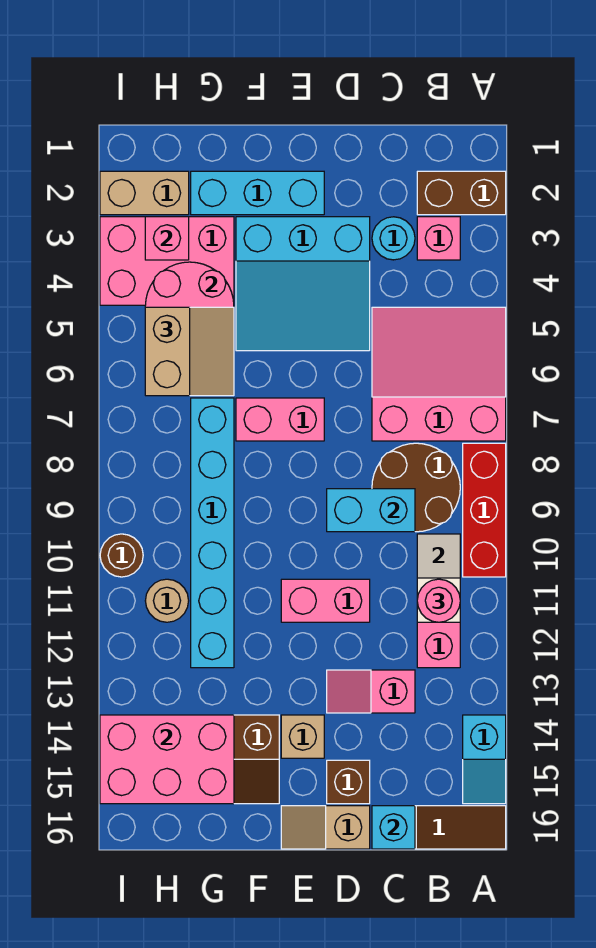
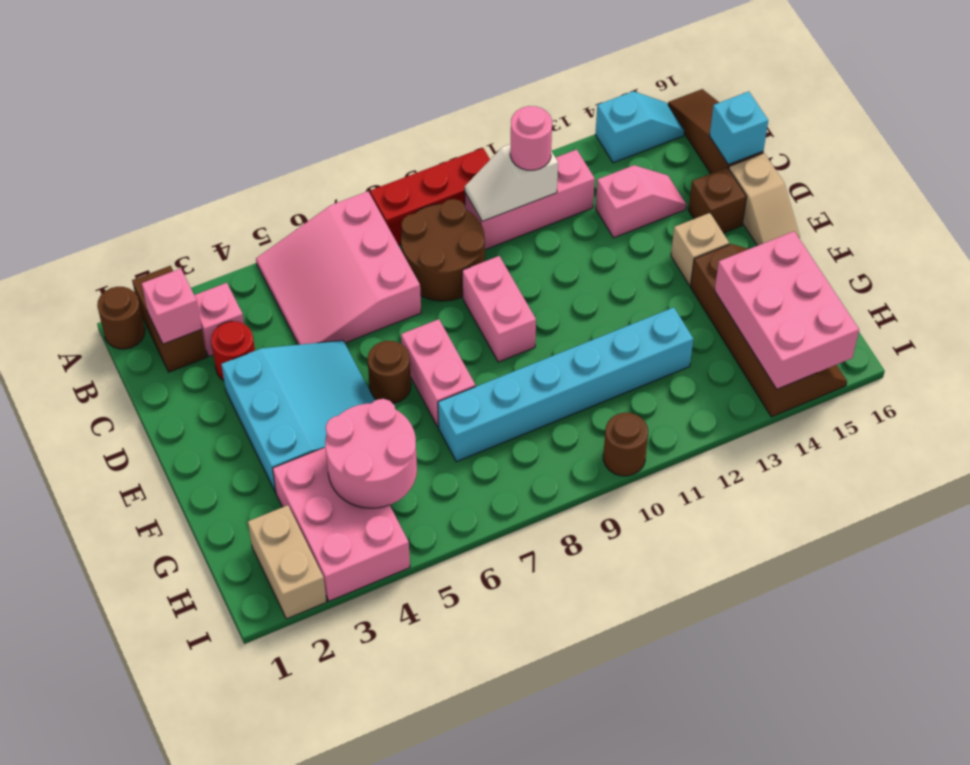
none -> brown round brick A1 level 1
cyan round brick C3 level 1 -> red round brick C3 level 1
cyan brick C9:D9 level 2 -> none
pink slope C13:D13 level 1 top C -> pink slope C13:C14 level 1 top 13
pink brick D11:E11 level 1 -> pink brick D9:E9 level 1
cyan brick E2:G2 level 1 -> none
none -> brown round brick E6 level 1
tan slope G5:H6 level 3 top H -> none
pink brick H3 level 2 -> pink brick B2 level 2
tan round brick H11 level 1 -> none

